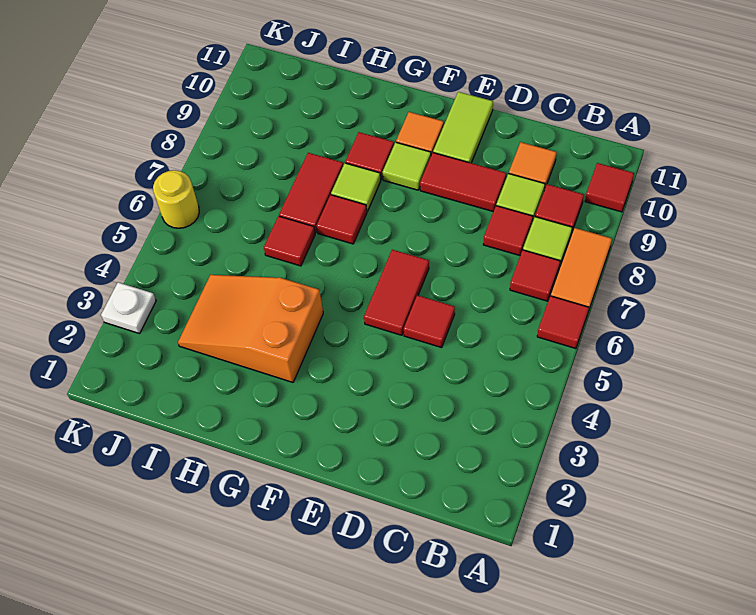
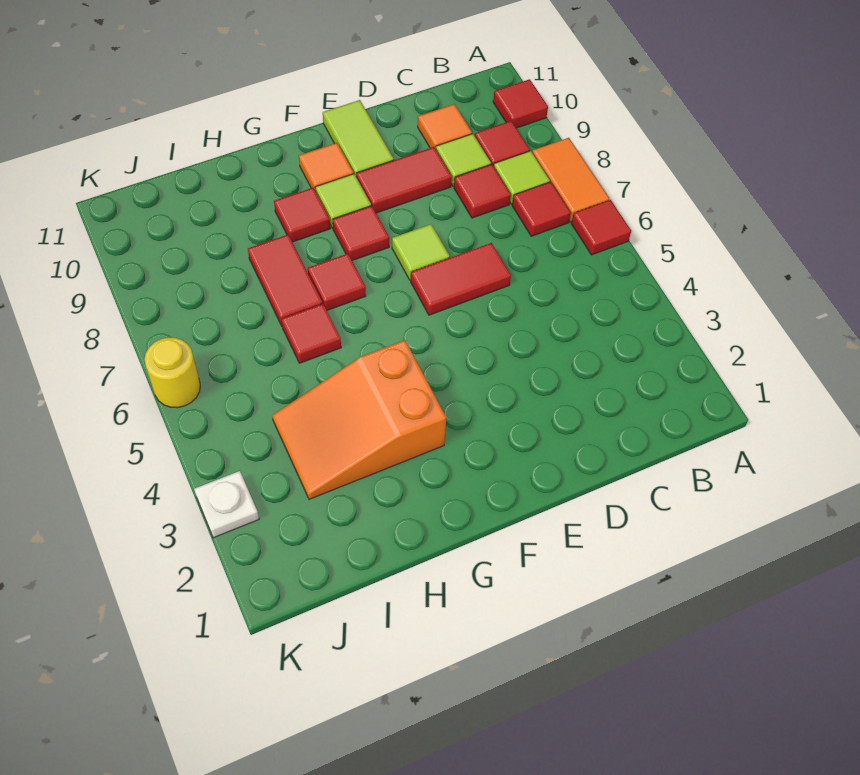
red tile D5 level 1 -> red tile F8 level 1
red tile E5:E6 level 1 -> red tile D6:E6 level 1
lime tile G8 level 1 -> lime tile E7 level 1

